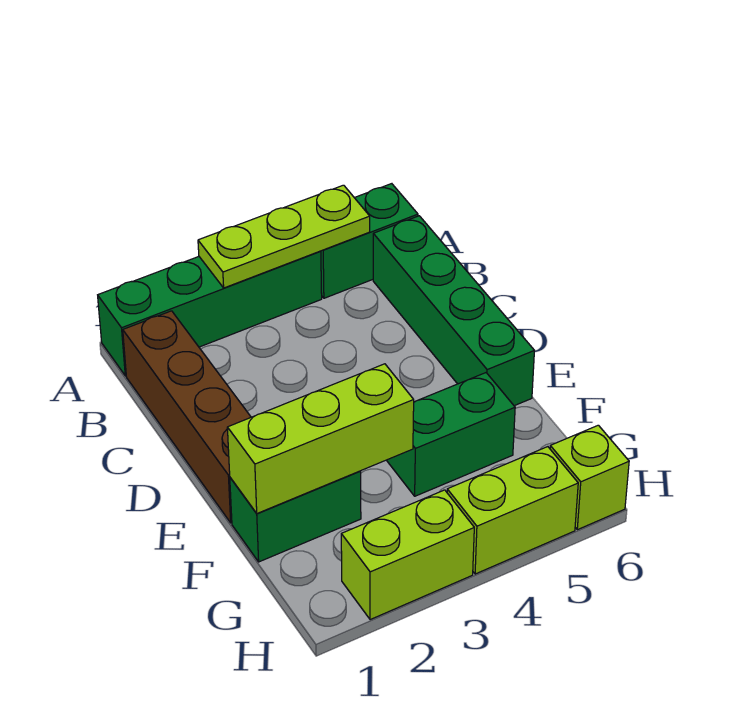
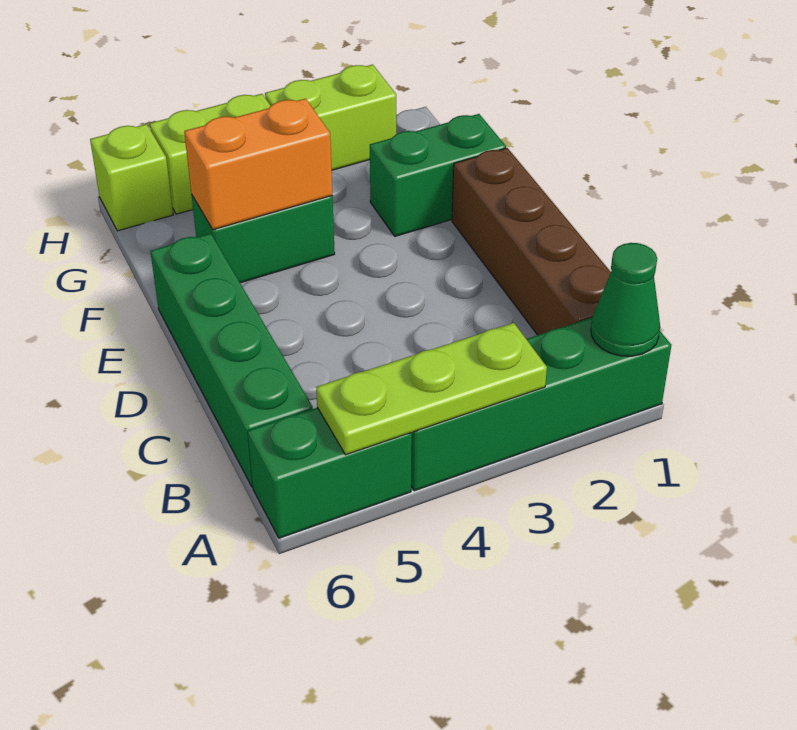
none -> green cone A1 level 2
lime brick F1:F3 level 2 -> none
none -> orange brick F4:F5 level 2

